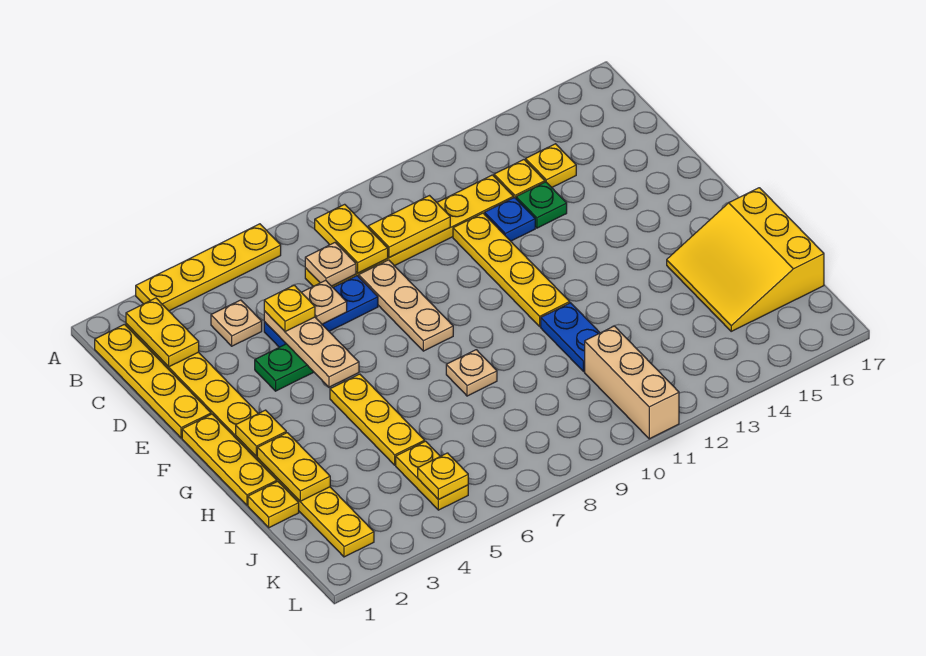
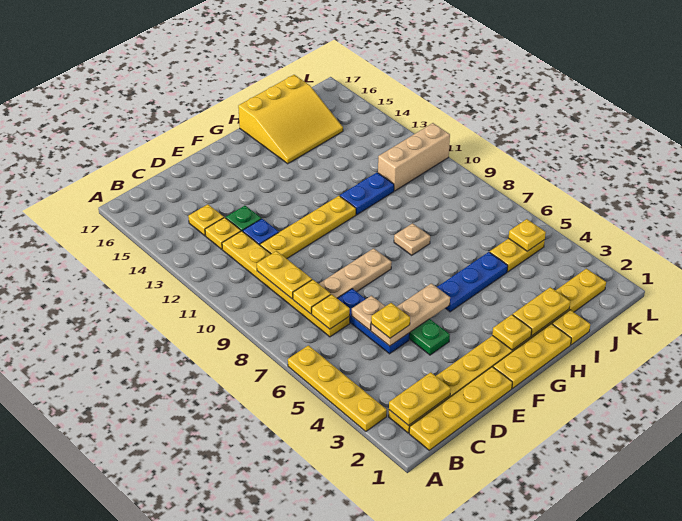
yellow plate B8:C8 level 2 -> yellow plate C8 level 2
tan plate C4 level 1 -> none
tan plate C7 level 2 -> yellow plate C7 level 2
yellow plate G5:I5 level 1 -> blue plate G5:I5 level 1

